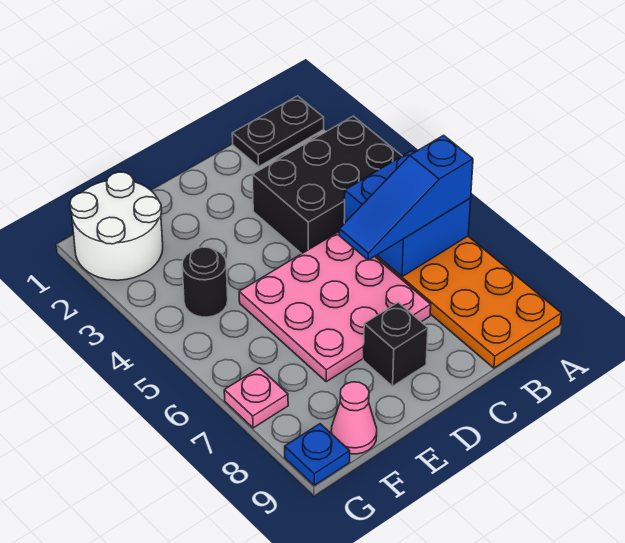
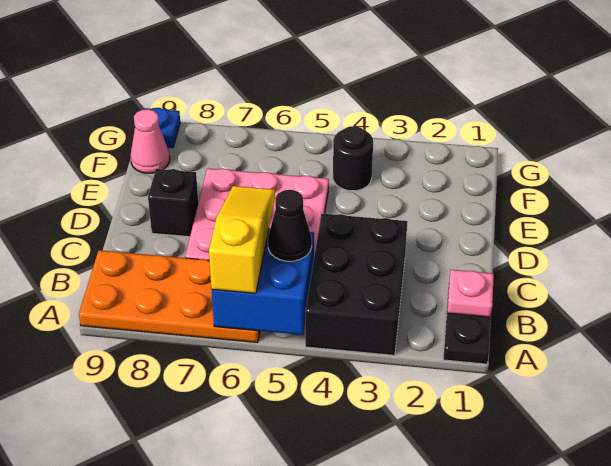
blue slope A6:C6 level 3 top A -> yellow slope A6:C6 level 3 top A
none -> black cone B5 level 3
white round brick F1:G2 level 1 -> none
pink plate G7 level 1 -> pink plate B1 level 2

